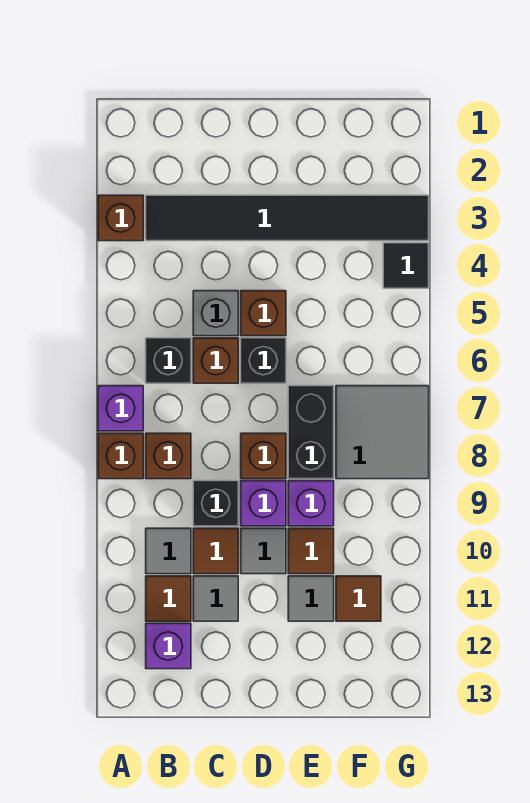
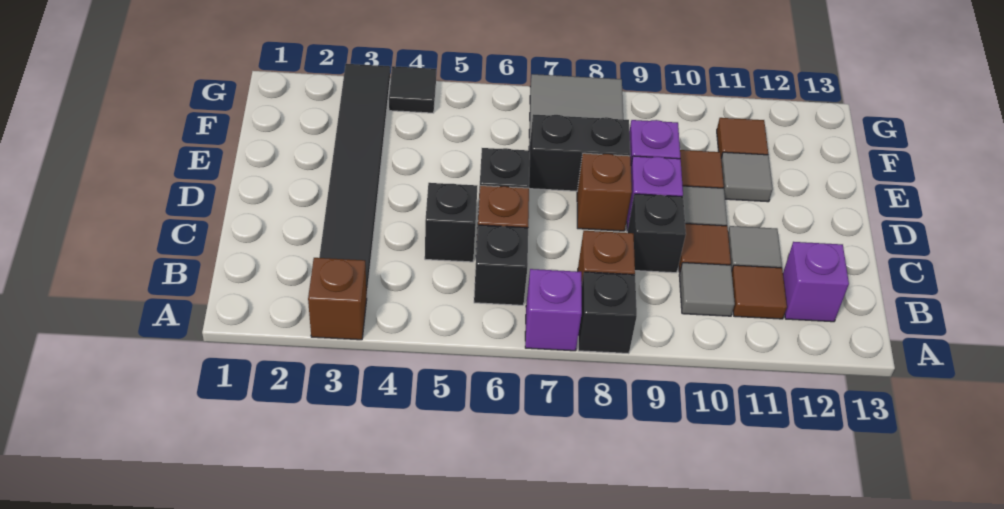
brown brick A8 level 1 -> black brick A8 level 1
grey brick C5 level 1 -> black brick C5 level 1
brown brick D5 level 1 -> none

